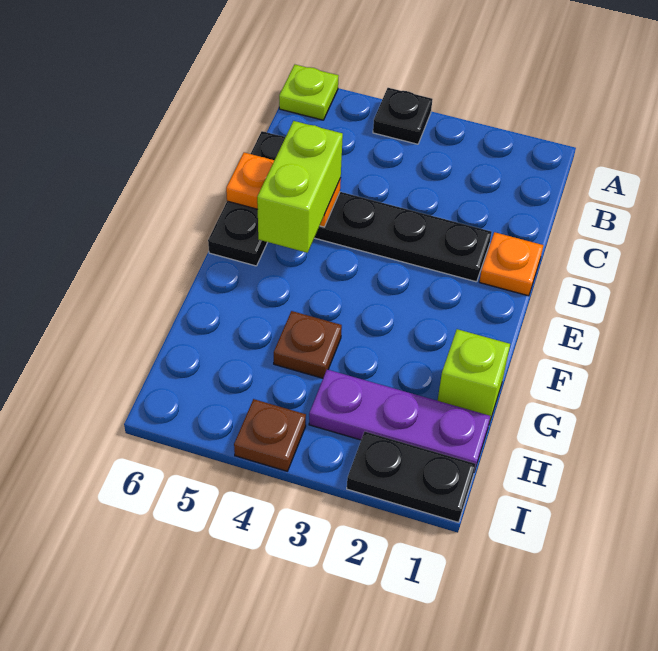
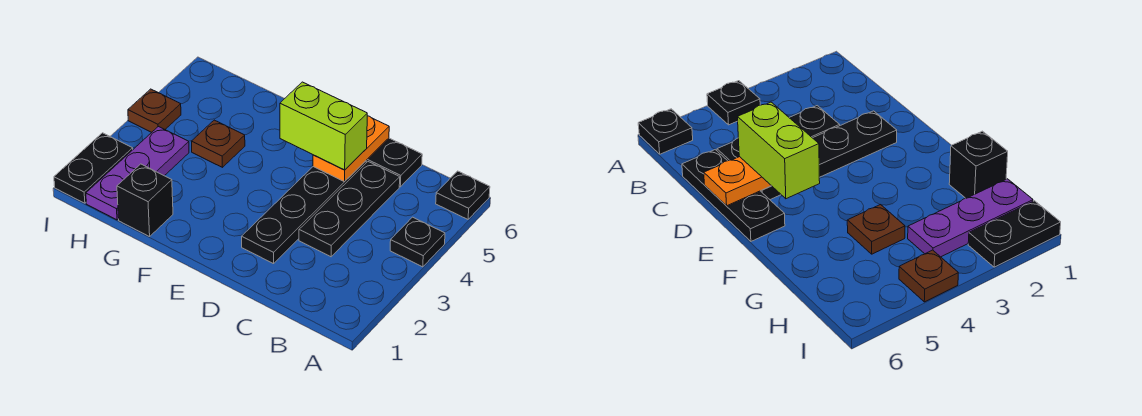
lime plate A6 level 1 -> black plate A6 level 1
none -> black plate C3:C5 level 1
orange plate D1 level 1 -> none
lime brick G1 level 1 -> black brick G1 level 1

